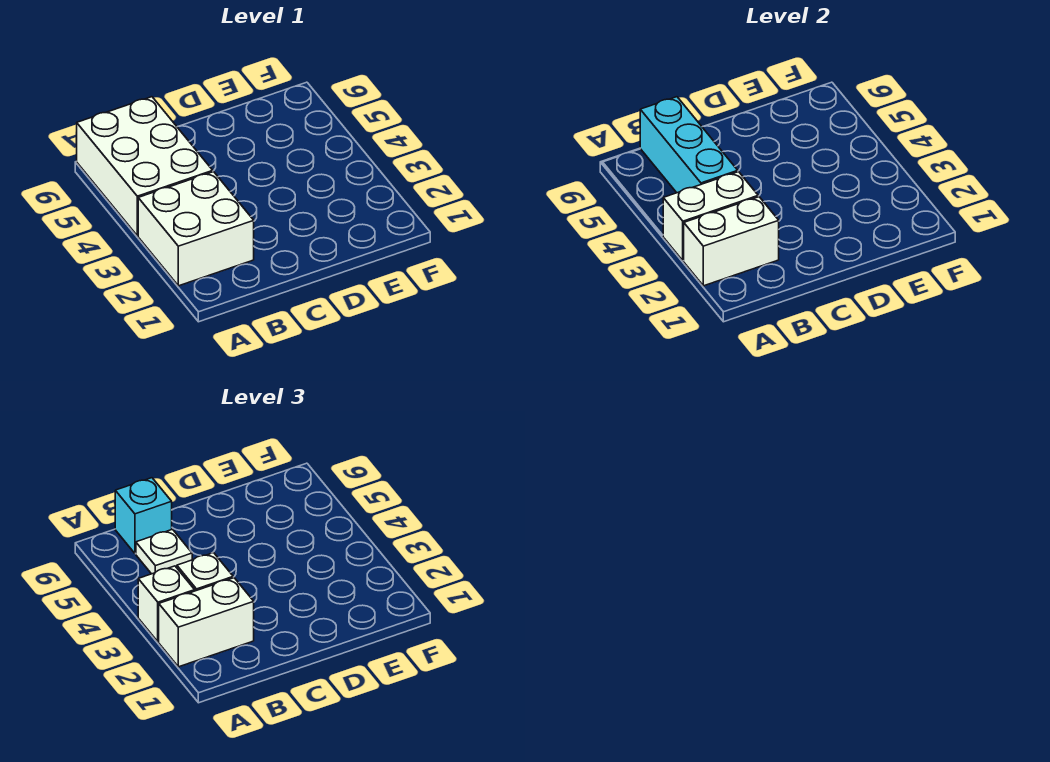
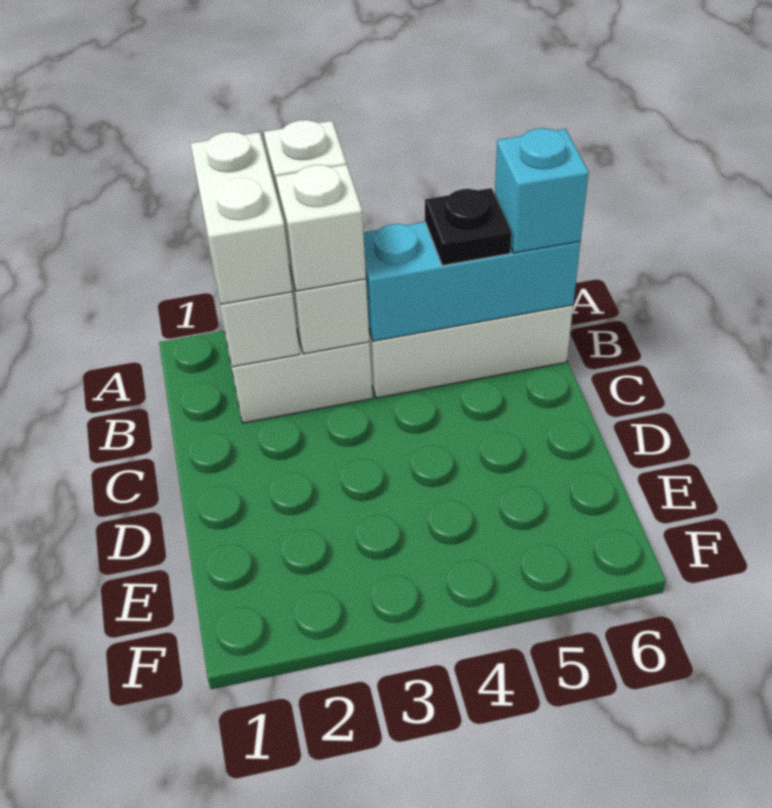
white plate B5 level 3 -> black plate B5 level 3

